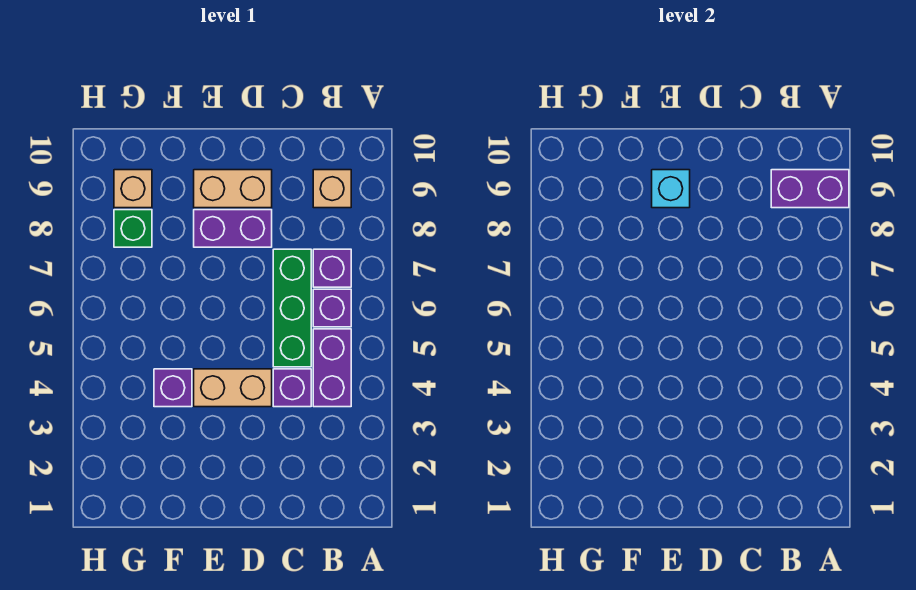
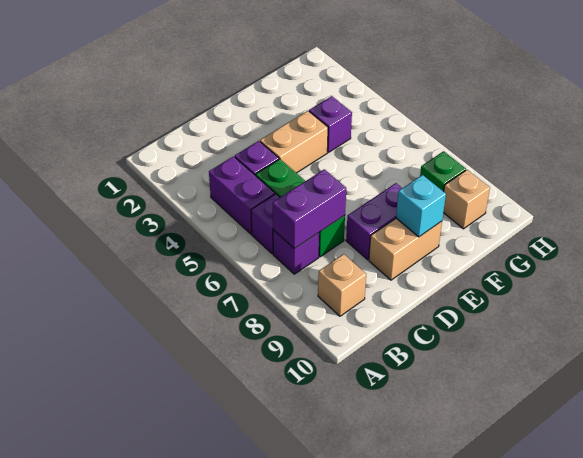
purple brick A9:B9 level 2 -> purple brick B7:C7 level 2

